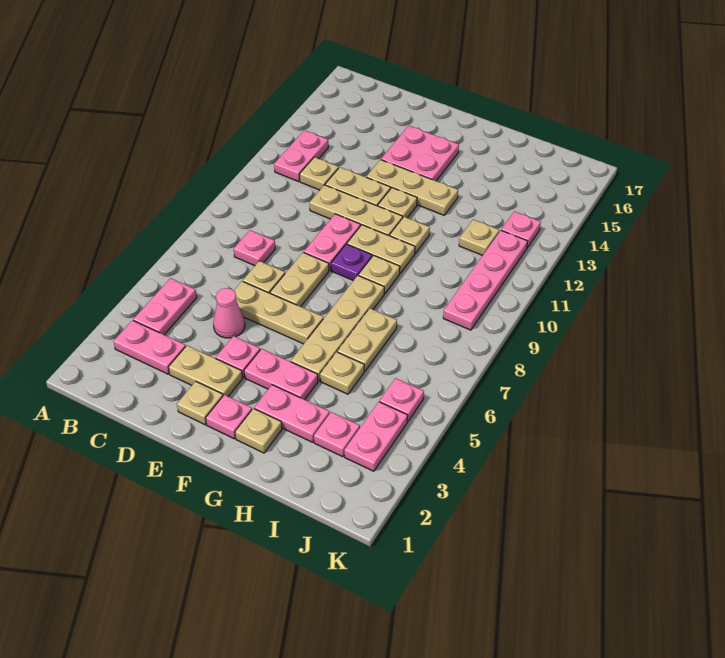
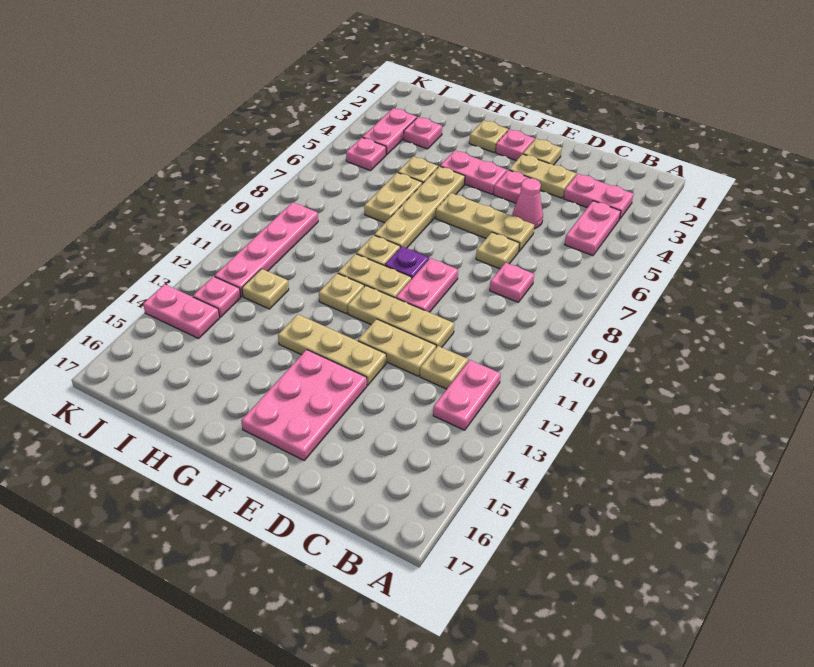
tan plate E7:E8 level 1 -> none
pink plate E14:F15 level 1 -> pink plate E14:F16 level 1
tan plate F12 level 1 -> none
pink plate G3:H3 level 1 -> pink plate J14:K14 level 1

